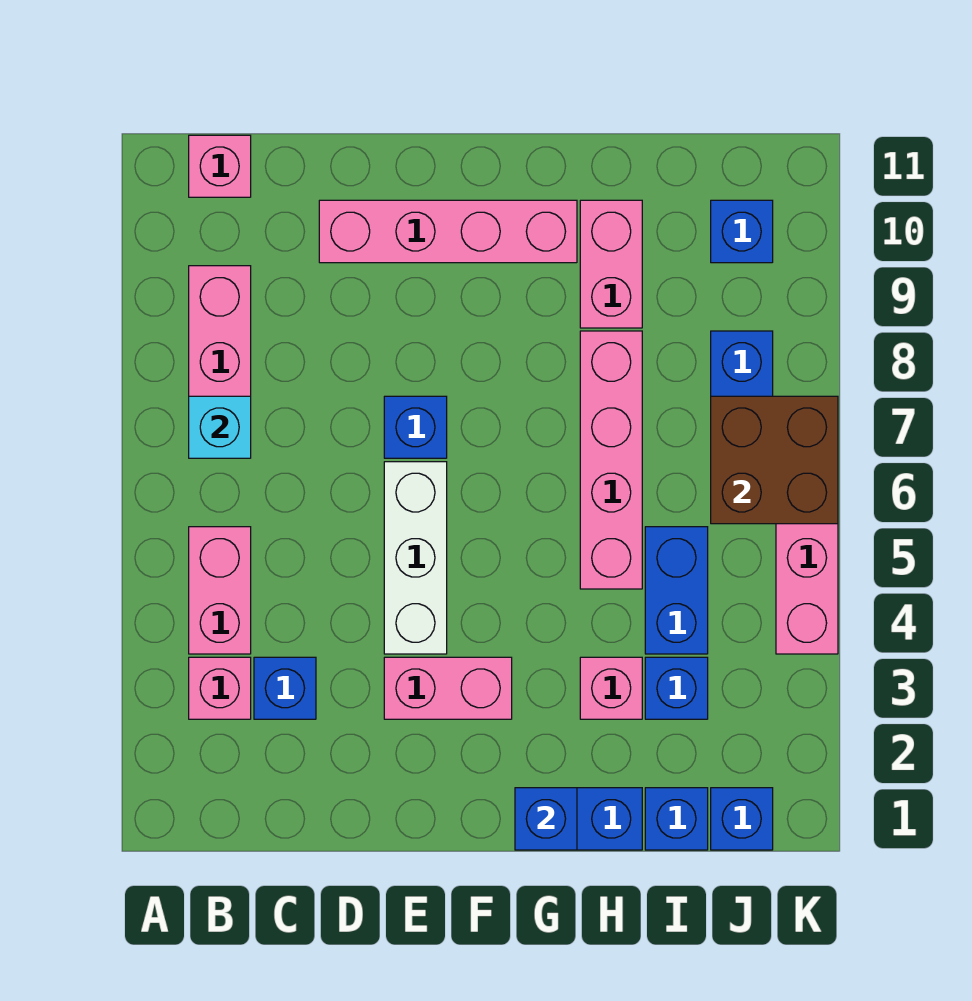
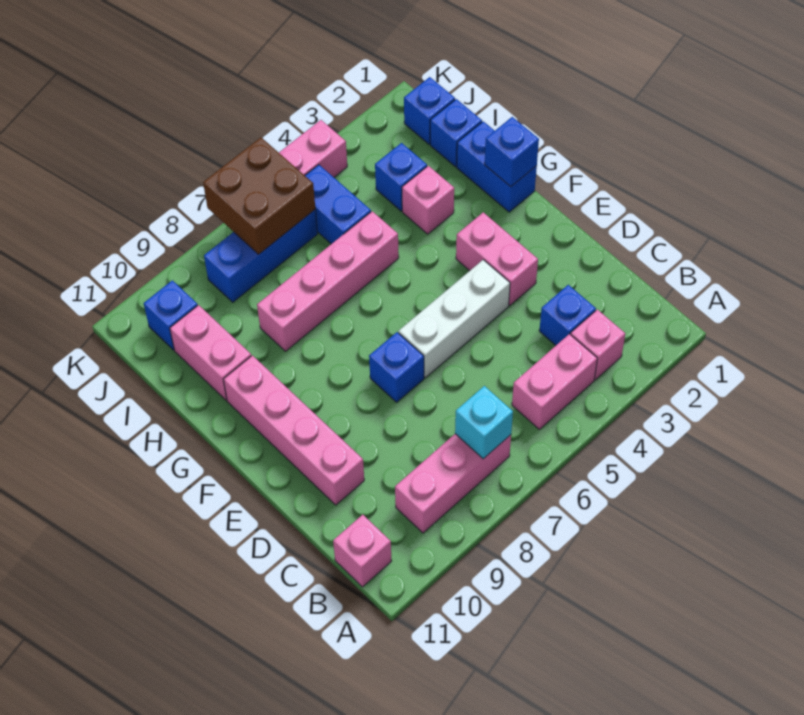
pink brick H9:H10 level 1 -> pink brick H10:I10 level 1
blue brick I4:I5 level 1 -> blue brick I5:J5 level 1

